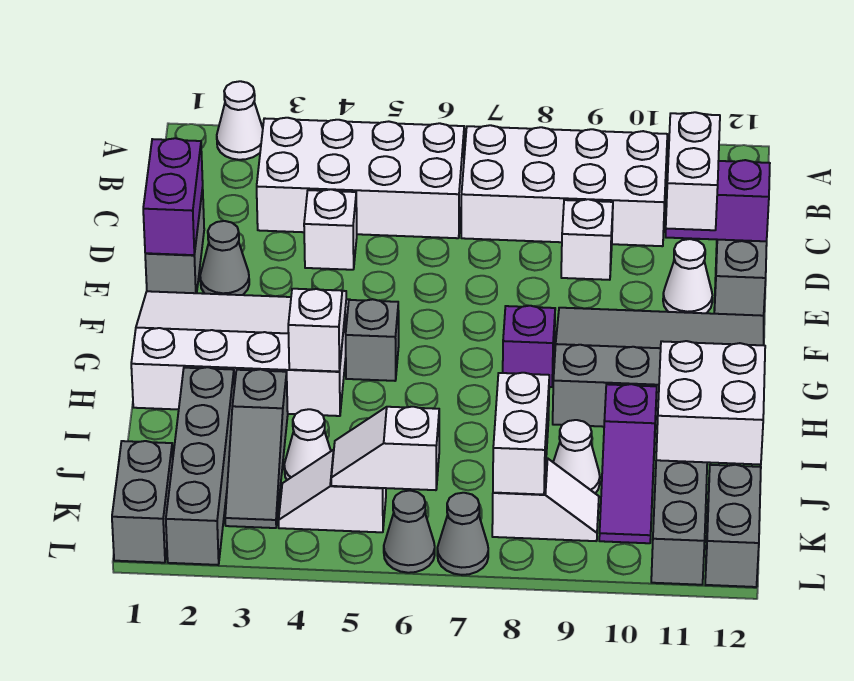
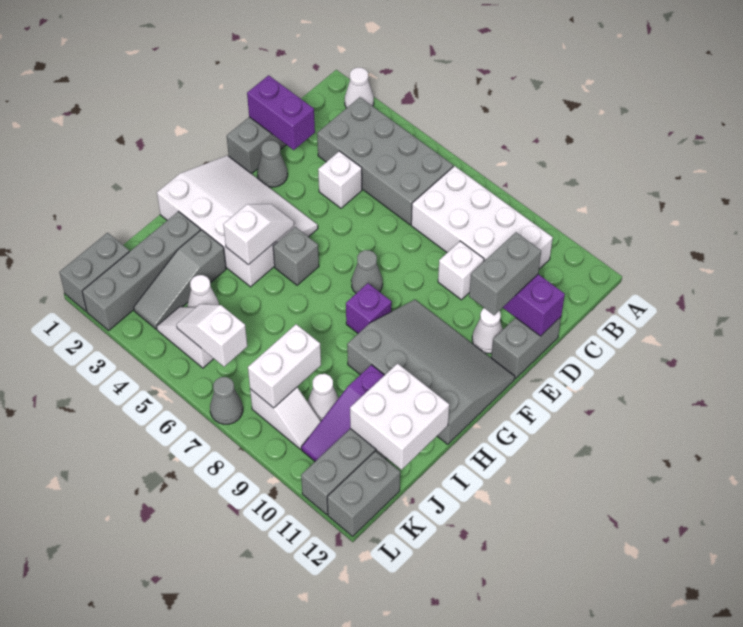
white brick B3:C6 level 1 -> grey brick B3:C6 level 1
purple brick D1:E1 level 2 -> purple brick D1:D2 level 2
white brick D11:E11 level 3 -> grey brick D11:E11 level 3
grey cone L6 level 1 -> grey cone F7 level 1

